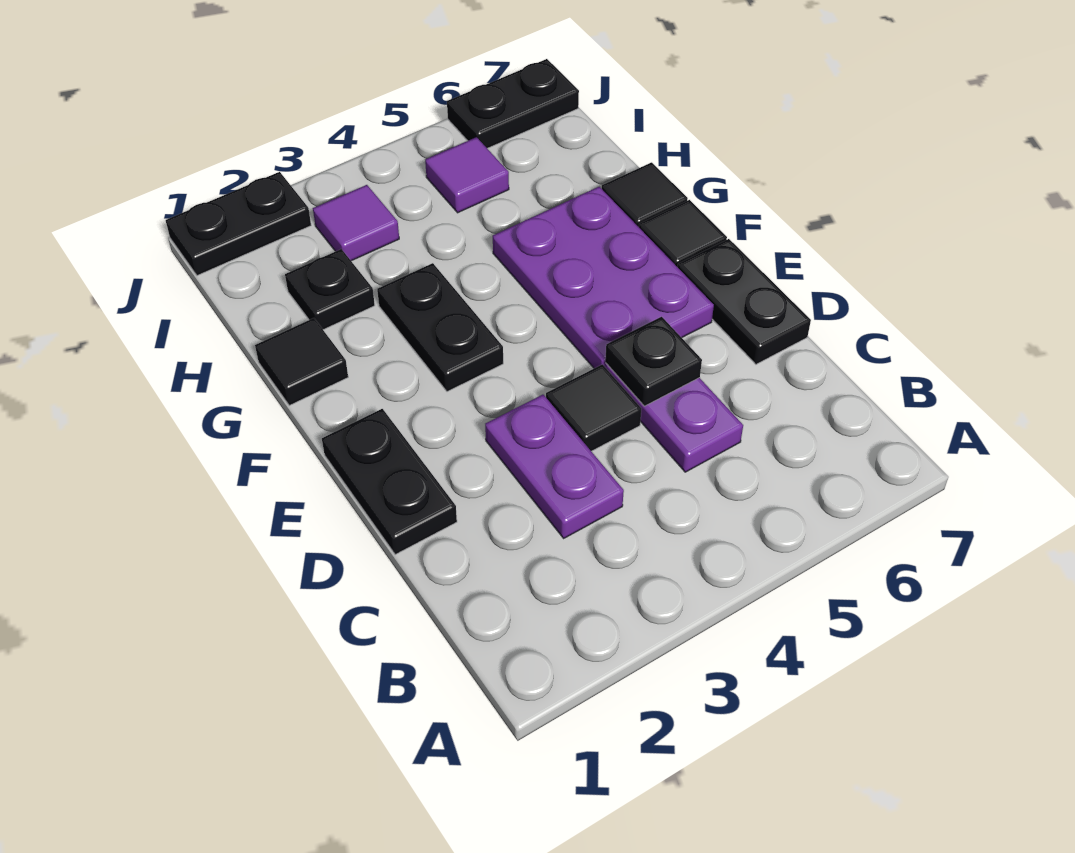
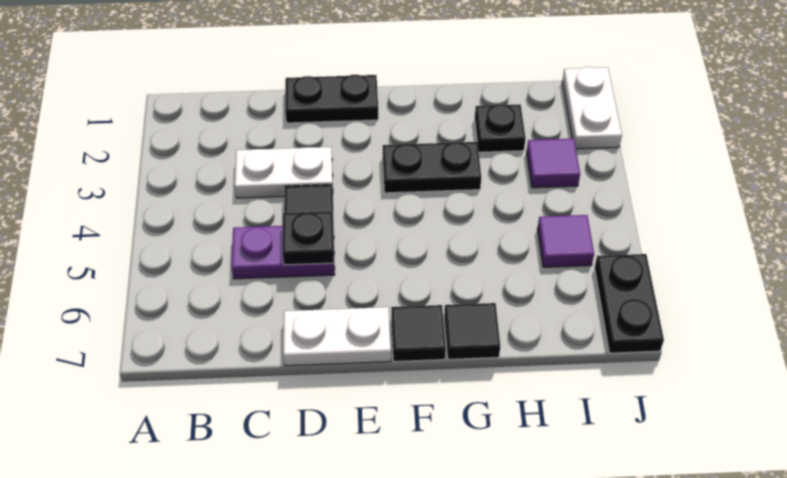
purple plate C3:D3 level 1 -> white plate C3:D3 level 1
black plate D7:E7 level 1 -> white plate D7:E7 level 1
purple plate E5:G6 level 1 -> none
black tile G1 level 1 -> none
black plate J1:J2 level 1 -> white plate J1:J2 level 1

